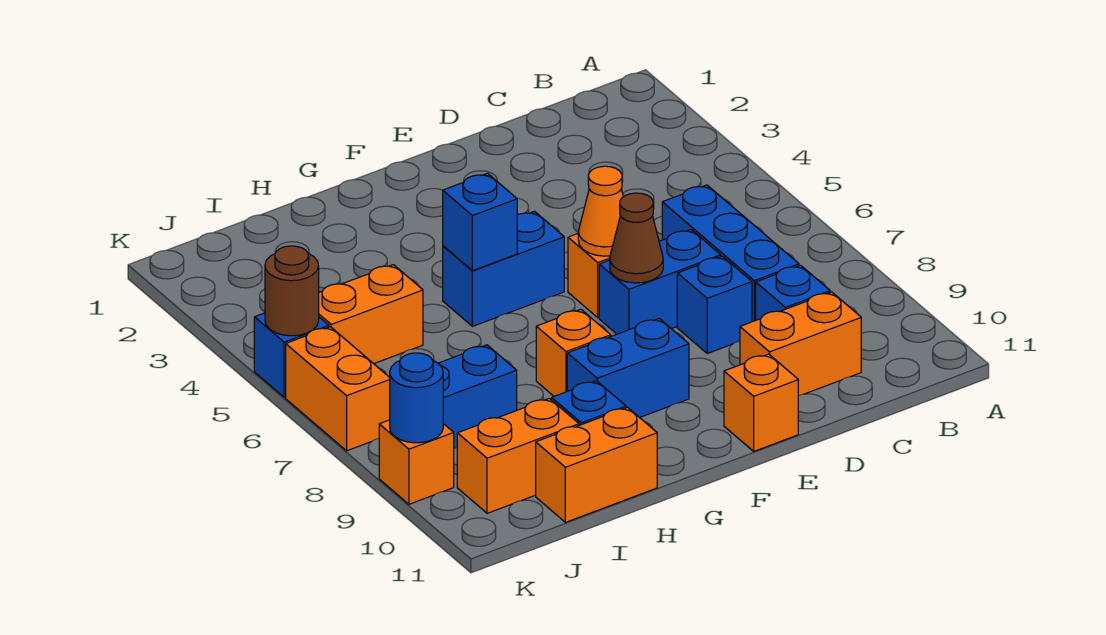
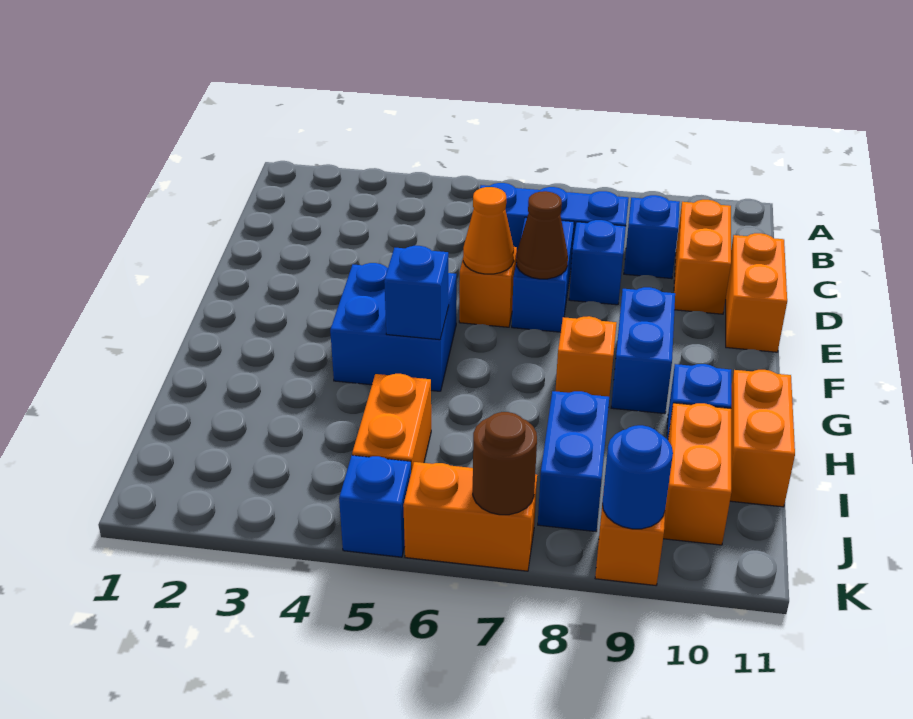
orange brick E11 level 1 -> orange brick D11:E11 level 1
blue brick F5:G5 level 1 -> blue brick F4:G5 level 1
brown round brick K5 level 2 -> brown round brick K7 level 2

